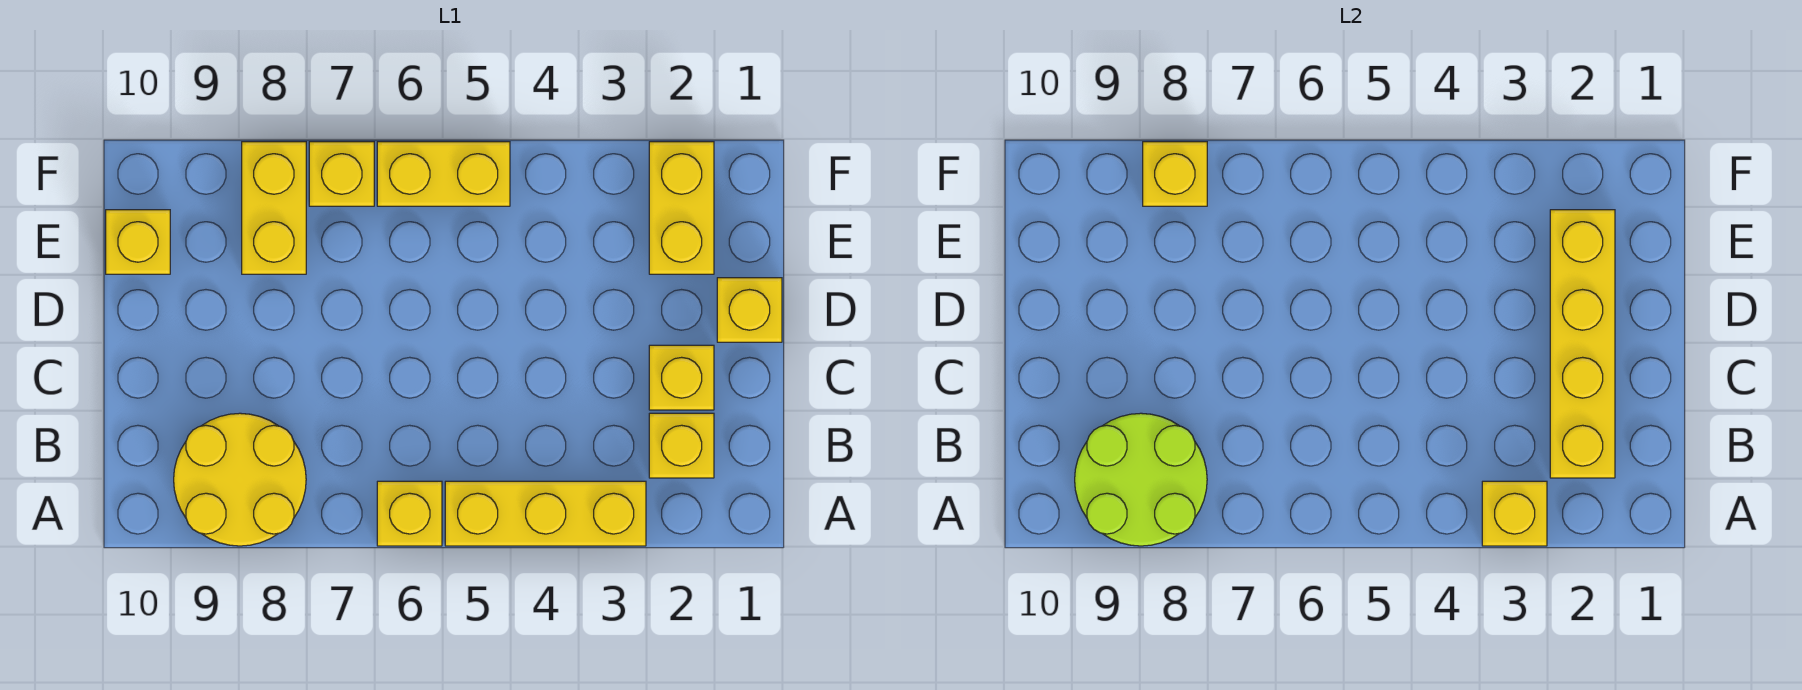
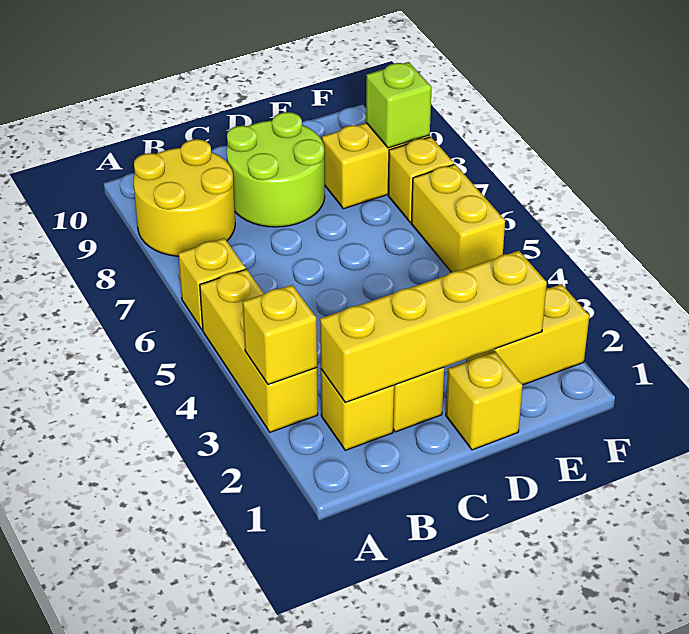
lime round brick A8:B9 level 2 -> lime round brick C8:D9 level 1
yellow brick E10 level 1 -> none
yellow brick F8 level 2 -> lime brick F8 level 2

